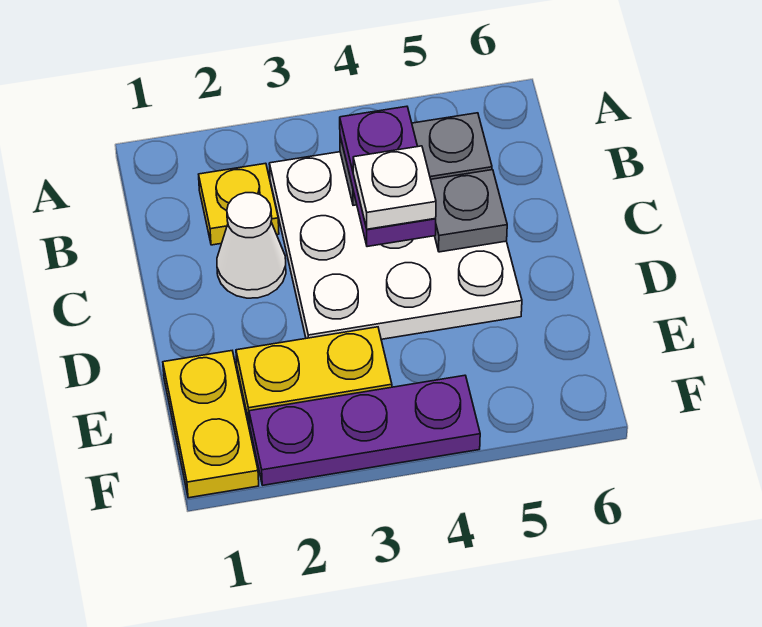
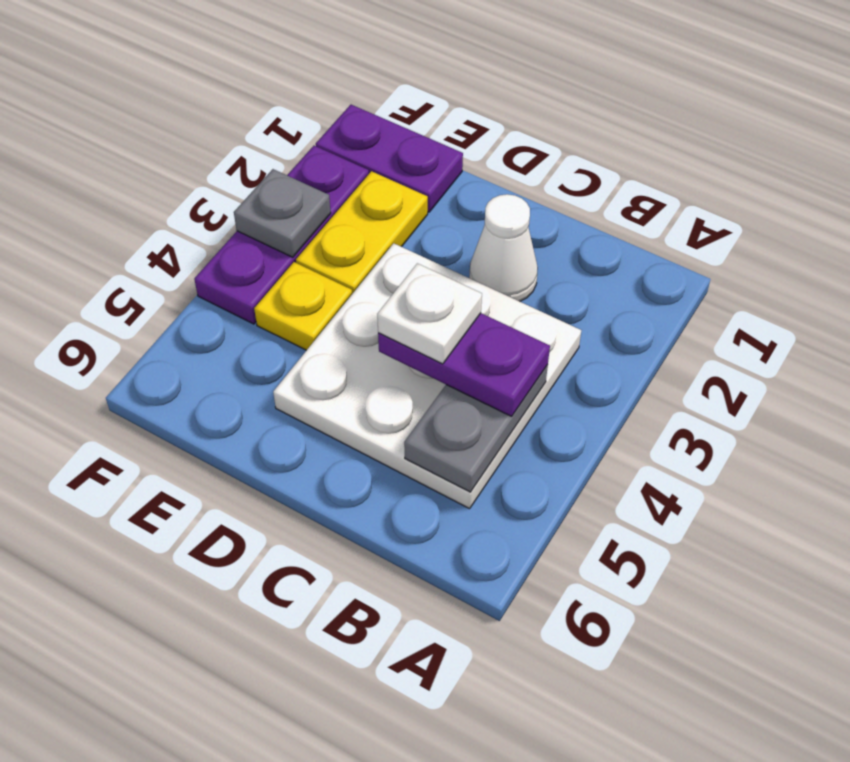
yellow plate B2 level 1 -> yellow plate E4 level 1
grey plate C5 level 2 -> grey plate F3 level 2
yellow plate E1:F1 level 1 -> purple plate E1:F1 level 1

